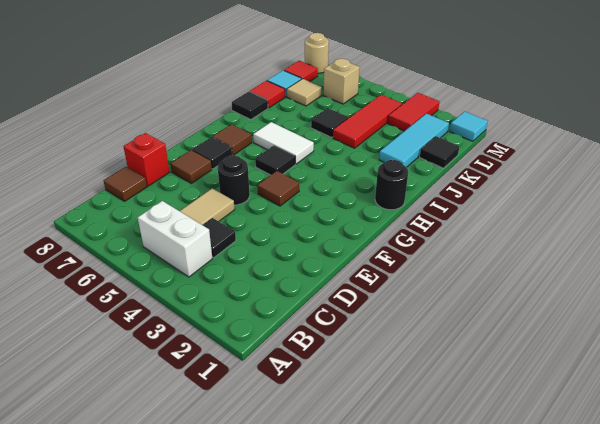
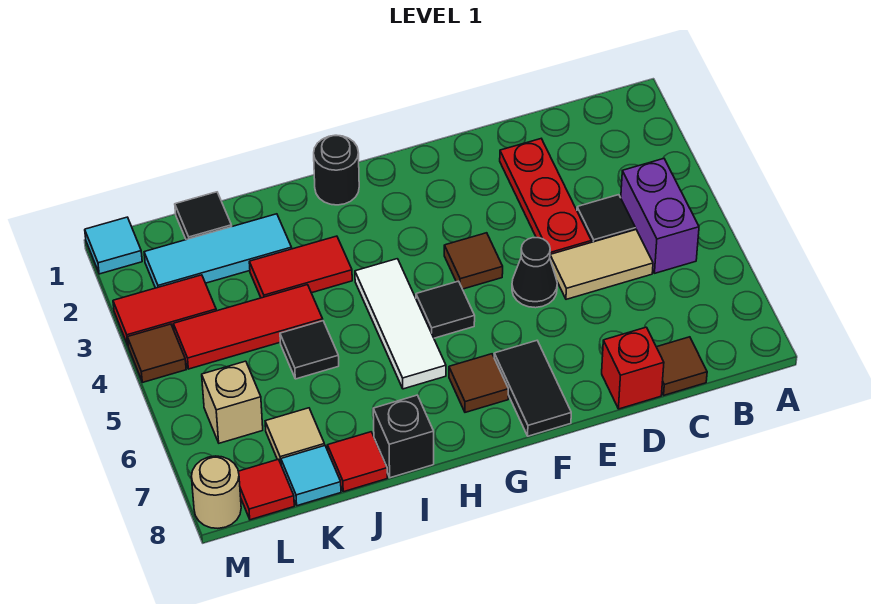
white brick B4:B5 level 1 -> purple brick B4:B5 level 1
none -> red plate D2:D4 level 1
black round brick E5 level 1 -> black cone E5 level 1
brown tile E7 level 1 -> brown tile M4 level 1
black tile F7 level 1 -> black tile F7:F8 level 1
white tile H5:H6 level 1 -> white tile H4:H6 level 1
none -> red tile I3:J3 level 1
black tile I8 level 1 -> black brick I8 level 1

